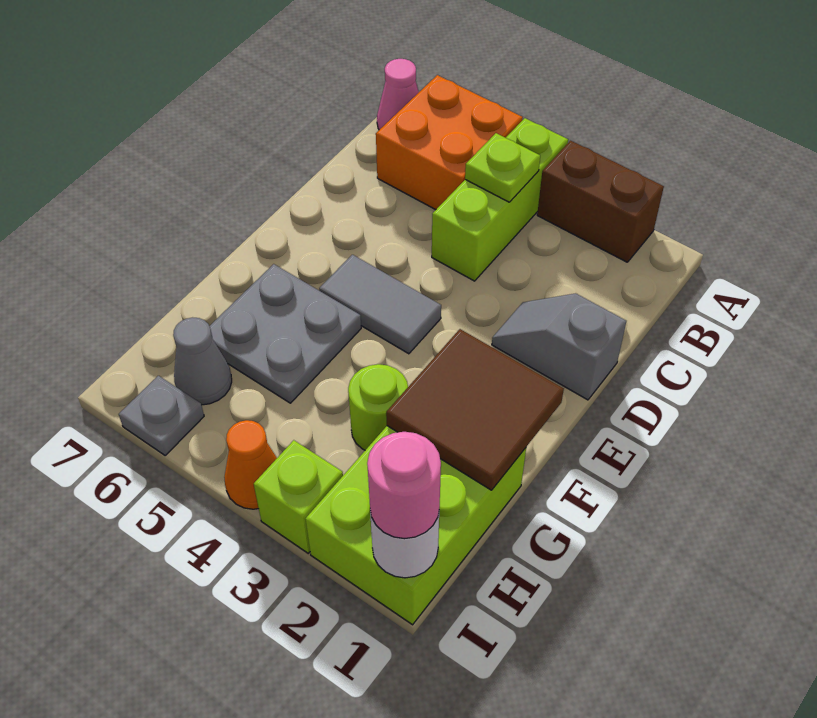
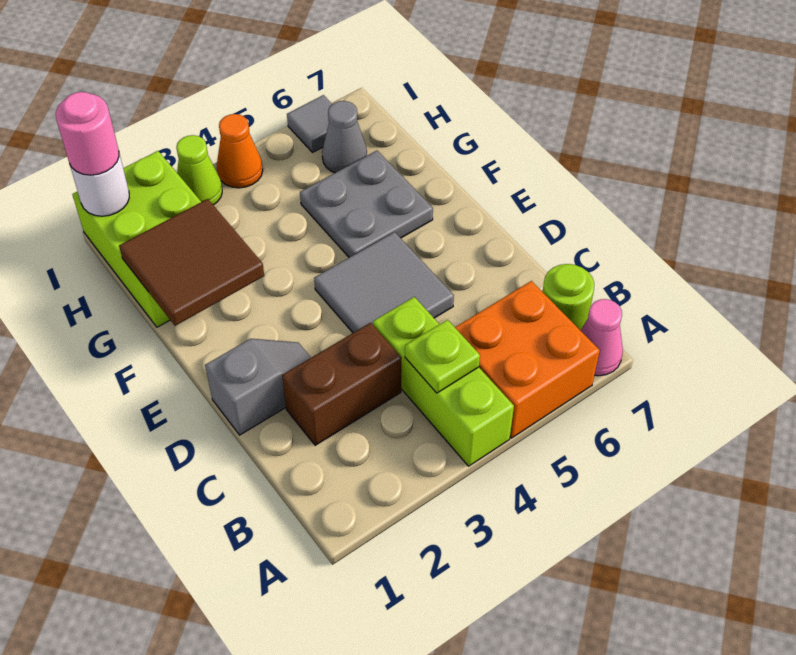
brown brick A2:A3 level 1 -> brown brick C2:C3 level 1
grey tile E4:E5 level 1 -> grey tile D4:E5 level 1
lime round brick G3 level 1 -> lime round brick B7 level 1
lime brick I3 level 1 -> lime cone I3 level 1
grey plate I6 level 1 -> grey tile I6 level 1

